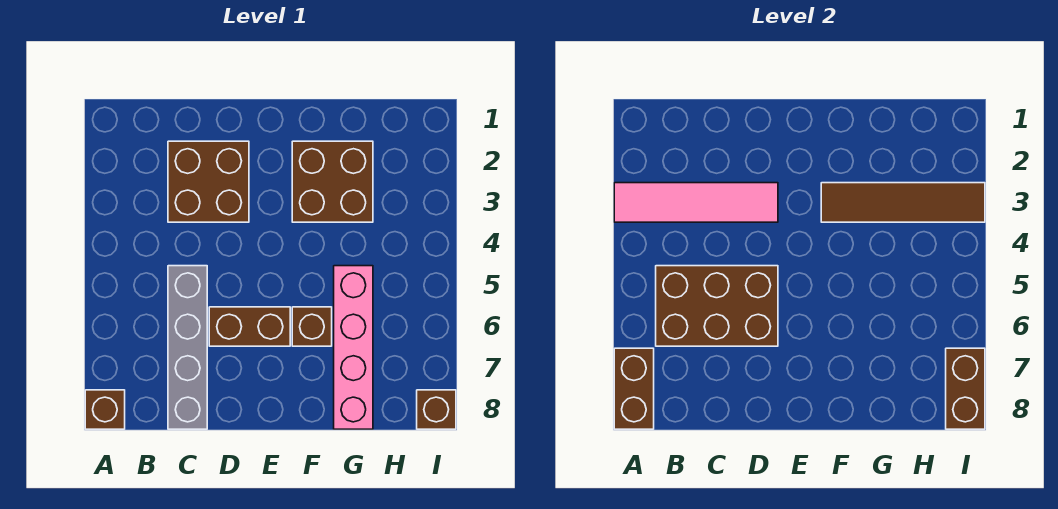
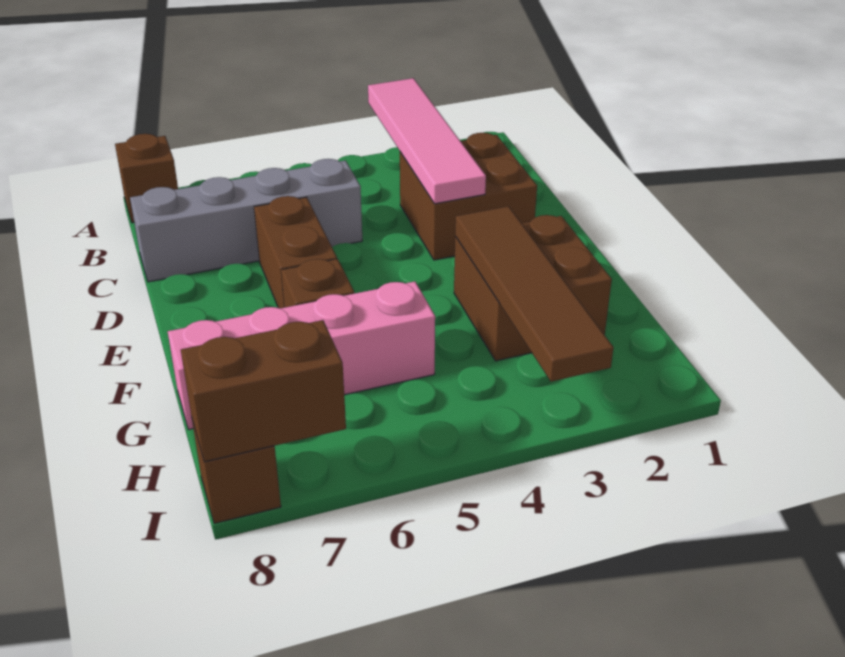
brown brick A7:A8 level 2 -> none
brown brick B5:D6 level 2 -> none

